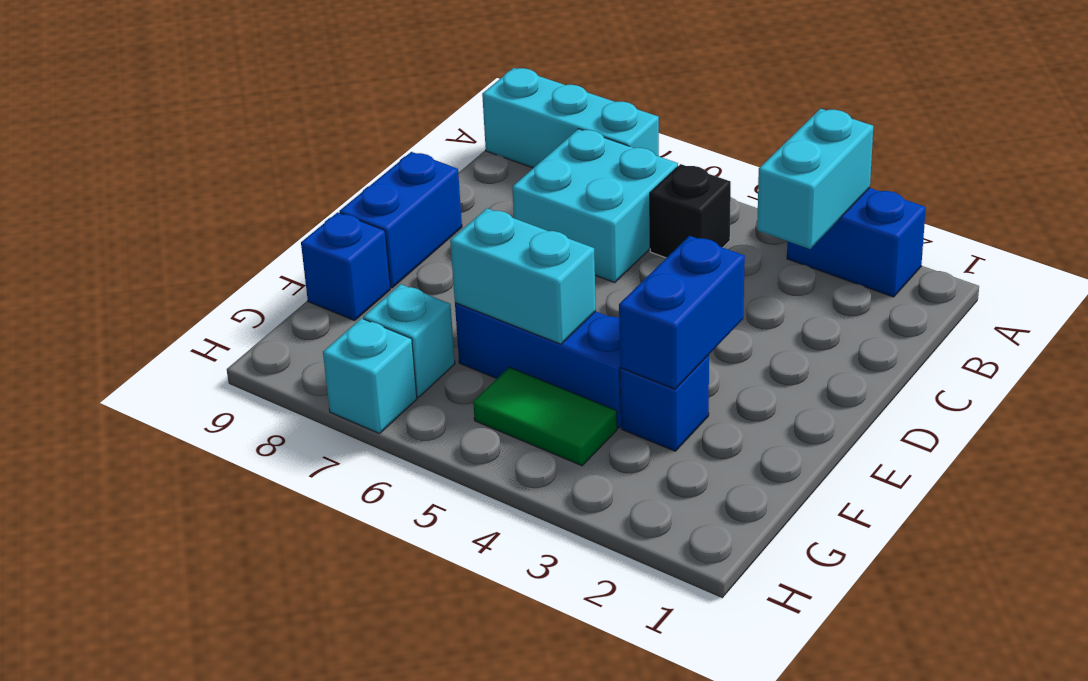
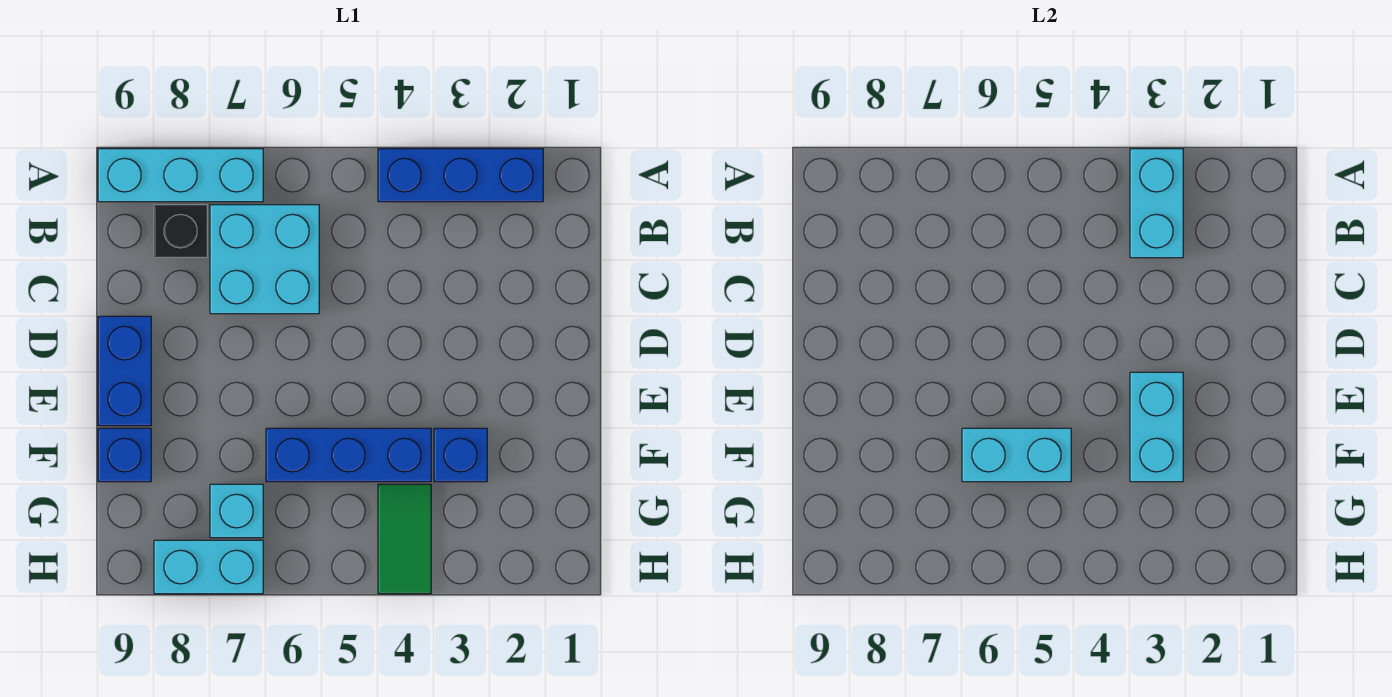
blue brick A2:A3 level 1 -> blue brick A2:A4 level 1
black brick B5 level 1 -> black brick B8 level 1
blue brick E3:F3 level 2 -> cyan brick E3:F3 level 2
green tile G4:G5 level 1 -> green tile G4:H4 level 1
cyan brick H7 level 1 -> cyan brick H7:H8 level 1

